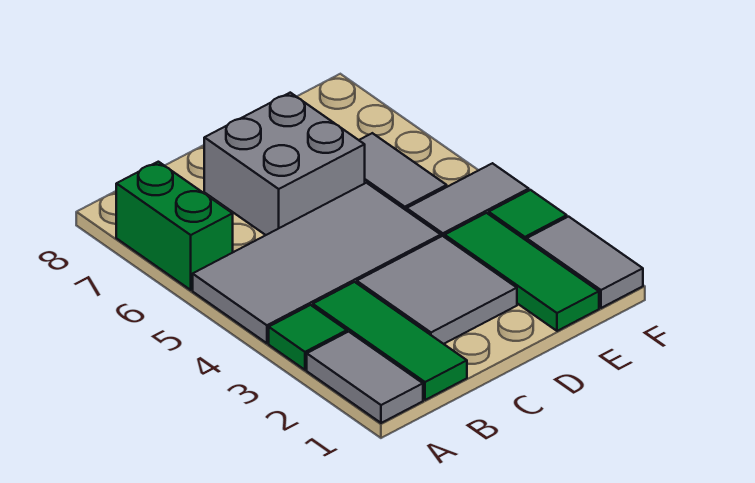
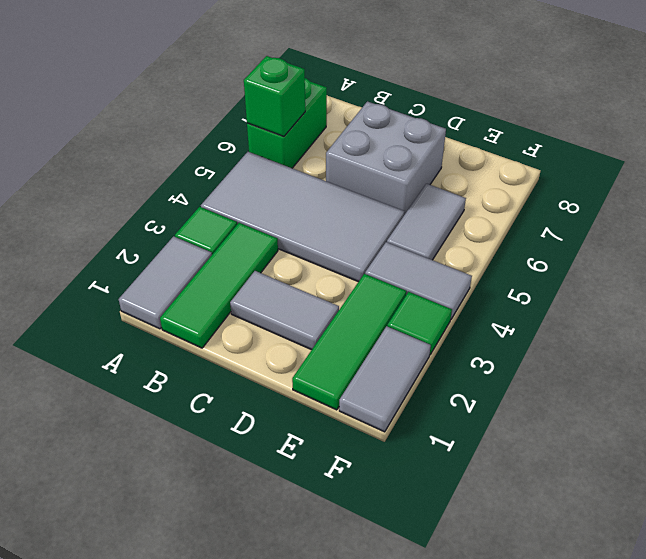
none -> green brick A6 level 2
grey tile C2:D3 level 1 -> grey tile C2:D2 level 1

